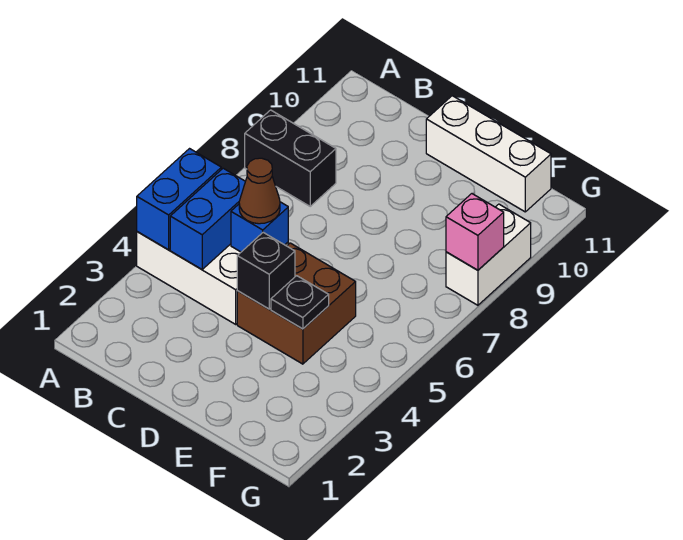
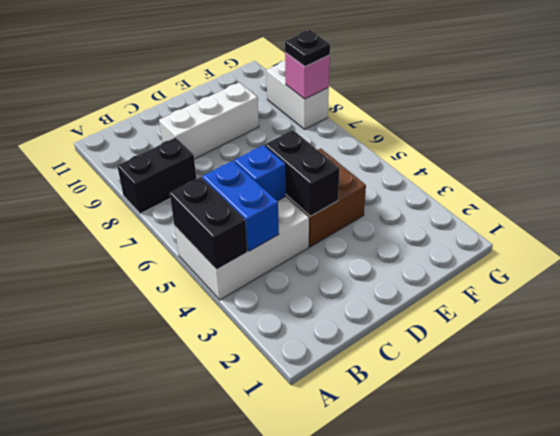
blue brick A4:A5 level 2 -> black brick A4:A5 level 2
brown cone C5 level 3 -> none
black brick D4 level 2 -> black brick D4:D5 level 2
white brick D11:F11 level 1 -> white brick C9:E9 level 1
black plate E4 level 2 -> black plate G8 level 3

